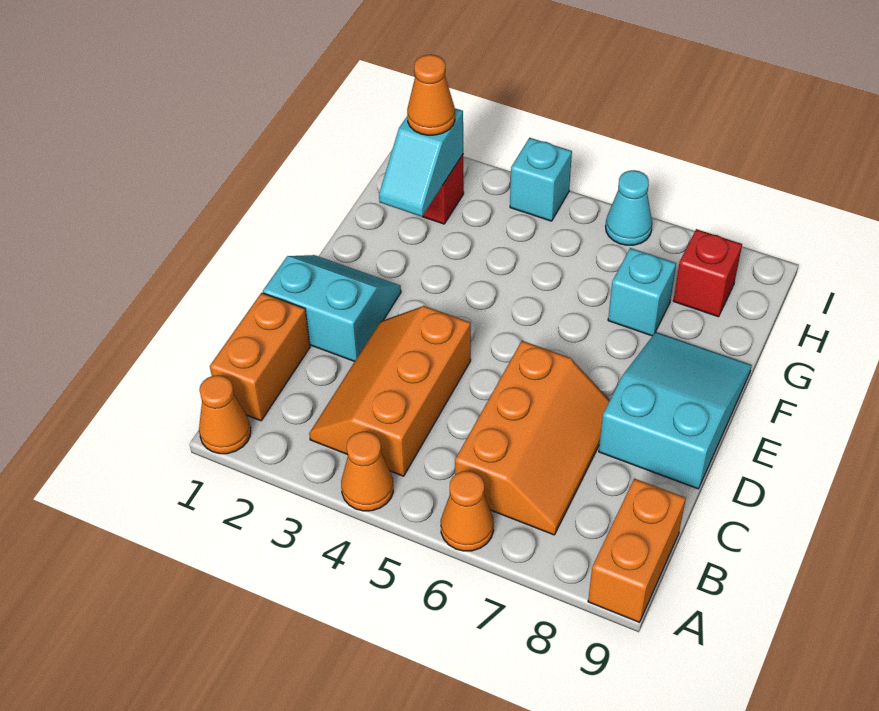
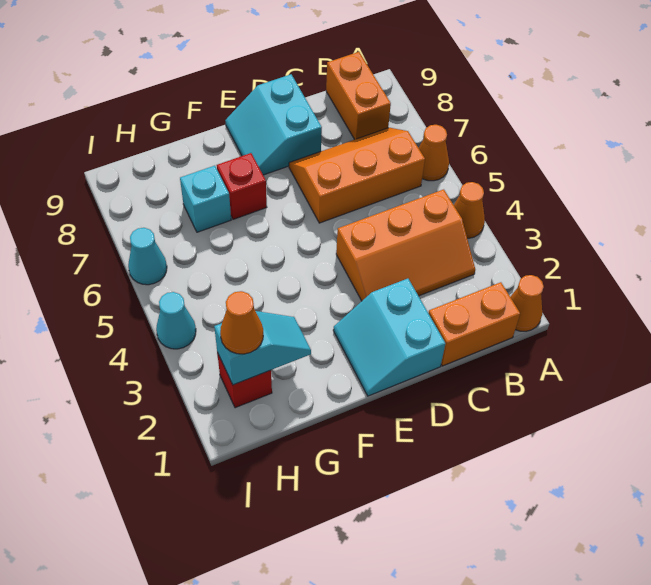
orange brick A9:B9 level 1 -> orange brick B8:B9 level 1
cyan slope D8:F9 level 1 top D -> cyan slope D8:E9 level 1 top D
red brick H8 level 1 -> red brick F7 level 1
cyan brick I4 level 1 -> cyan cone I4 level 1

